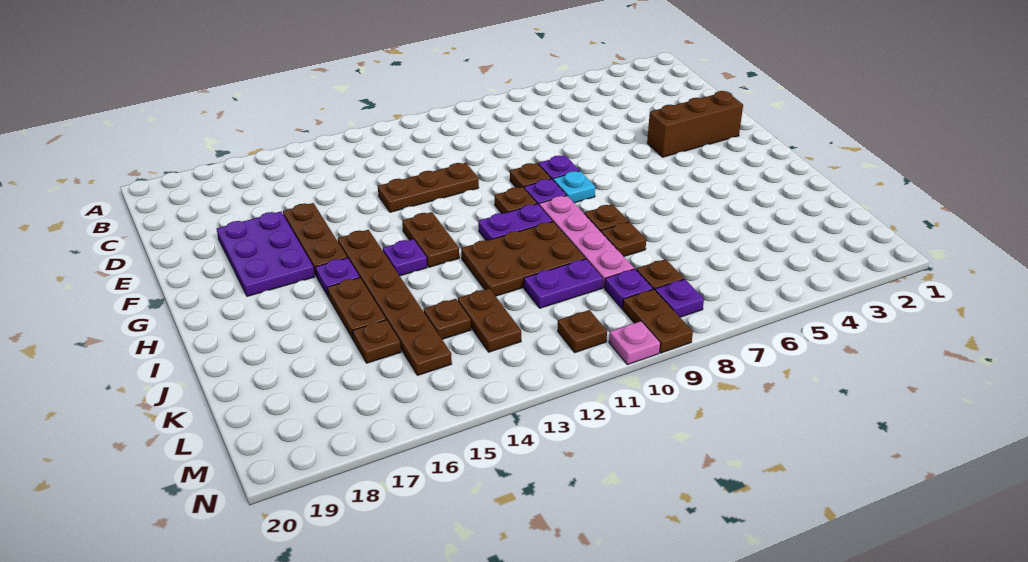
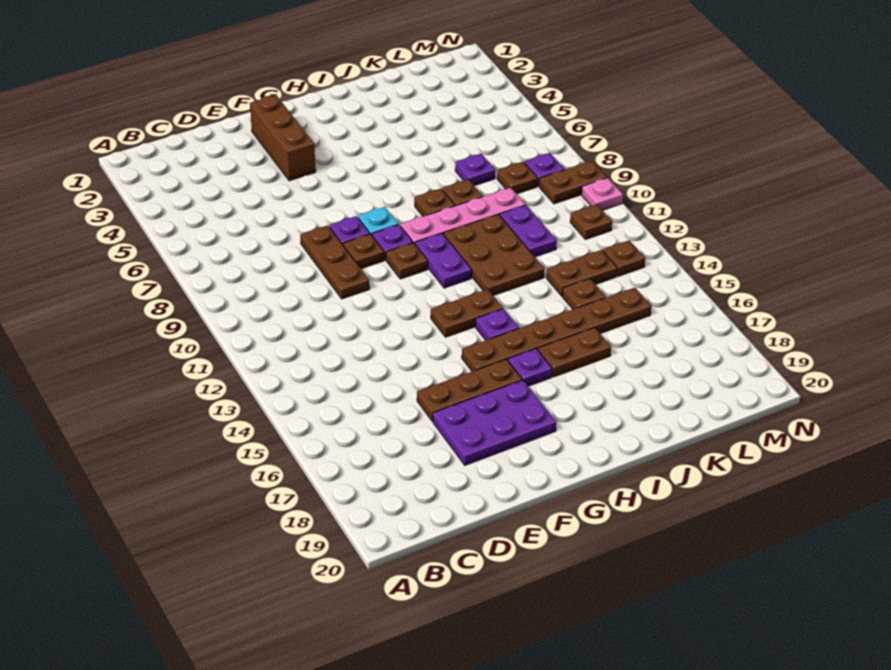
brown plate E11:E13 level 1 -> brown plate E8:E10 level 1
brown plate K16 level 1 -> brown plate M13 level 1
purple plate L9 level 1 -> purple plate K7 level 1

